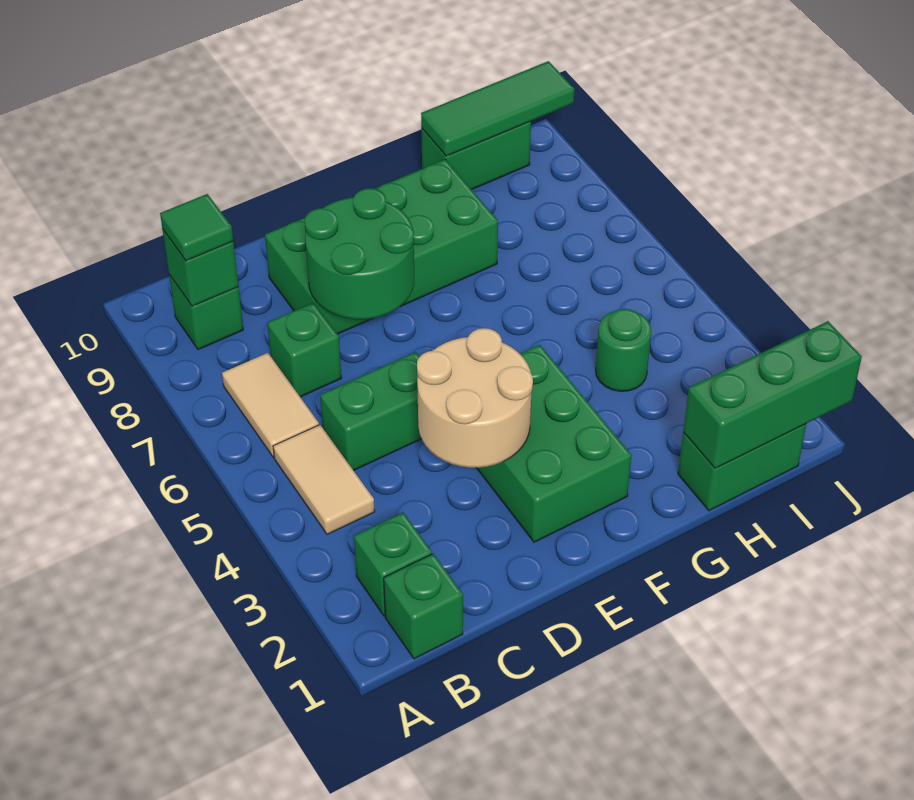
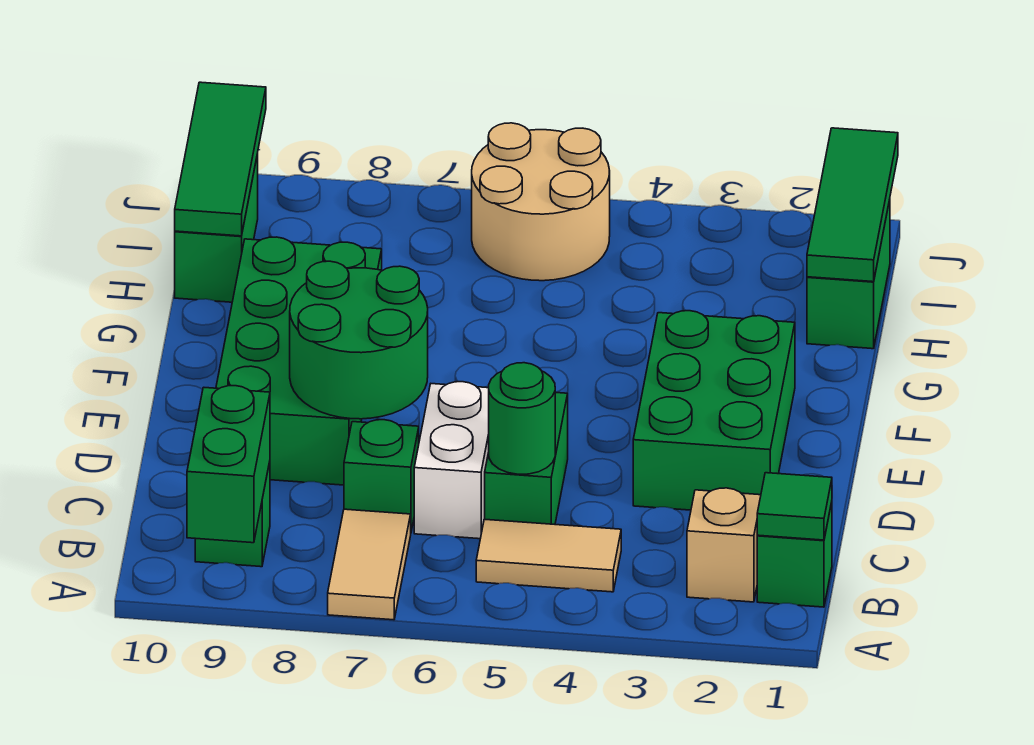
green brick B2 level 1 -> tan brick B2 level 1
tan tile B6:B7 level 1 -> tan tile A7:B7 level 1
green brick B9 level 2 -> green brick A9:B9 level 2
green tile B9 level 3 -> green tile B1 level 2
none -> white brick C6:D6 level 1
tan round brick D3:E4 level 2 -> tan round brick I5:J6 level 1
green brick E2:F4 level 1 -> green brick D2:F3 level 1
green brick H1:J1 level 2 -> green tile H1:J1 level 2
green round brick H4 level 1 -> green round brick C5 level 2

